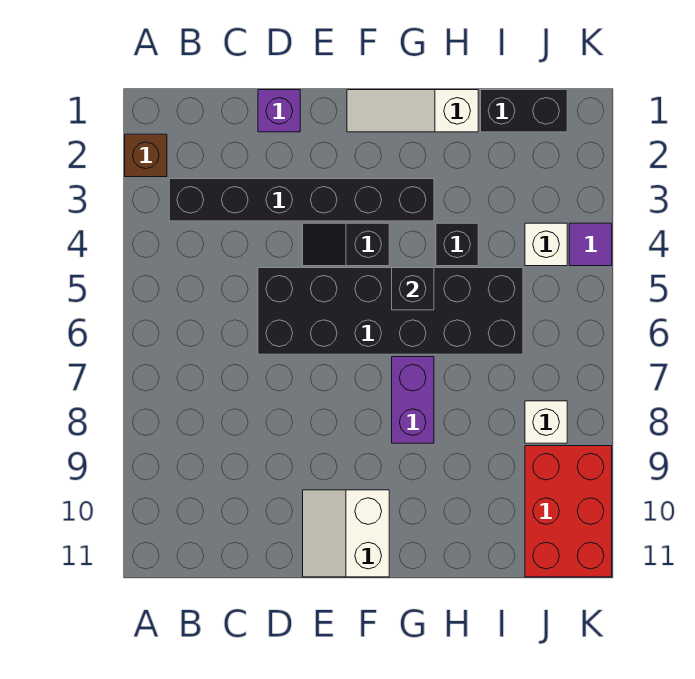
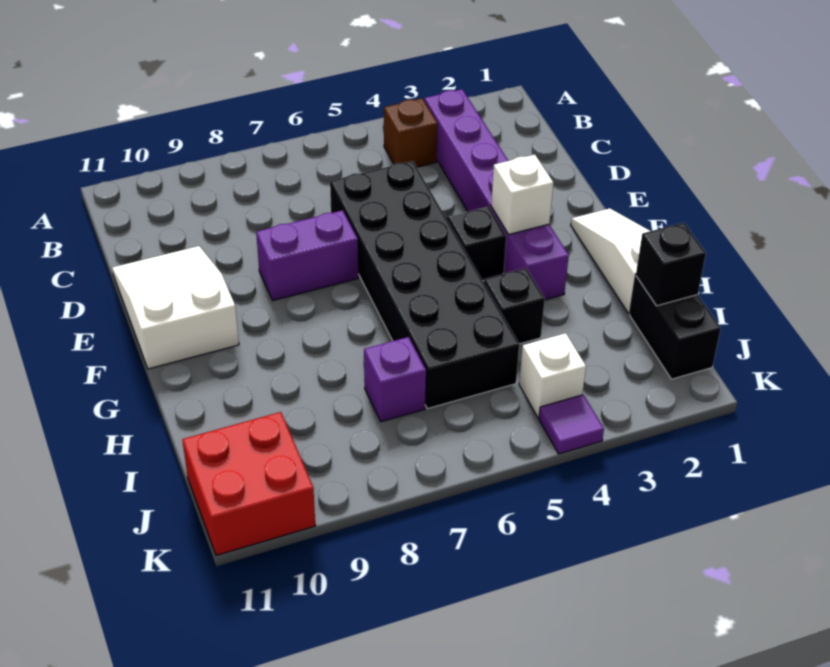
brown brick A2 level 1 -> brown brick B4 level 1
black brick B3:G3 level 1 -> purple brick B3:G3 level 1
purple brick D1 level 1 -> purple brick I7 level 1
white slope E10:F11 level 1 top F -> white slope D10:F11 level 1 top F
black brick G5 level 2 -> black brick I1 level 2
purple brick G7:G8 level 1 -> purple brick E7:E8 level 1
white brick J8 level 1 -> white brick F3 level 2
red brick J9:K11 level 1 -> red brick J10:K11 level 1

